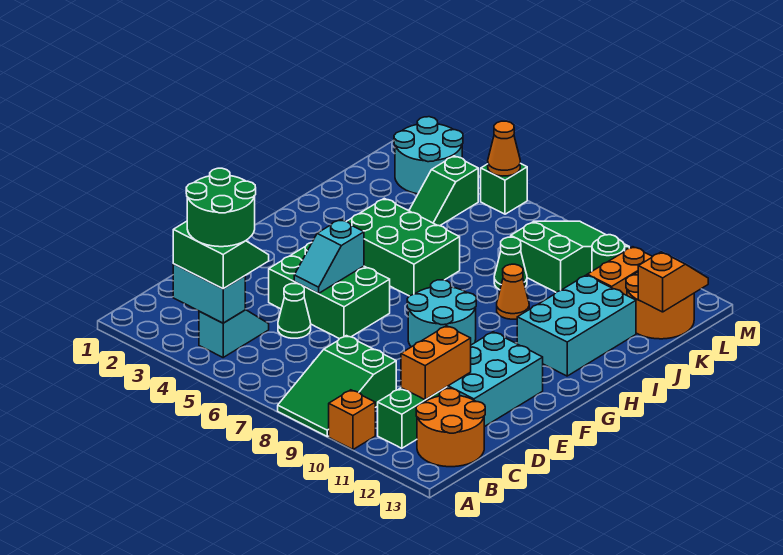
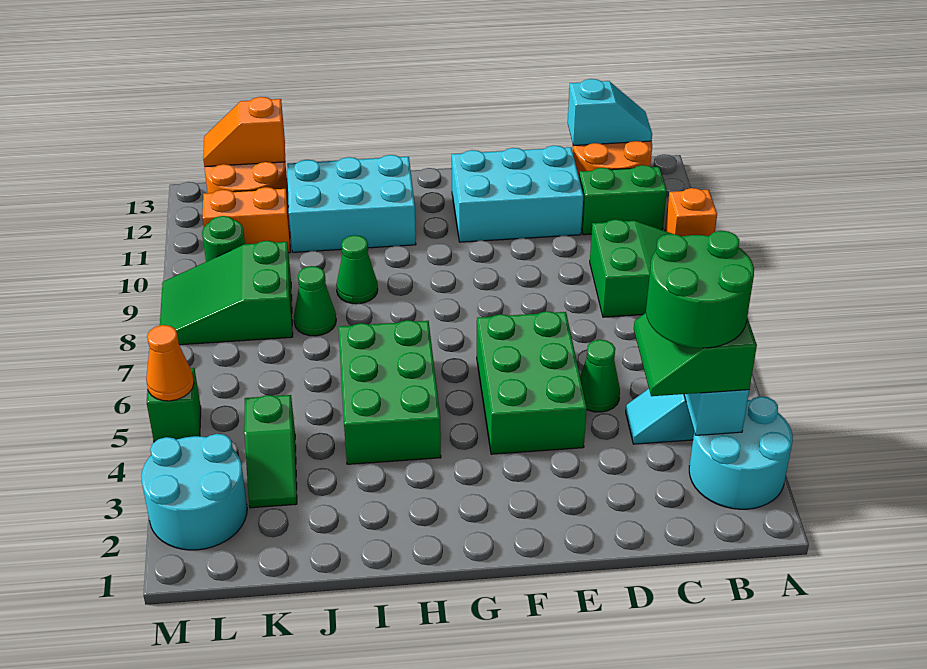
orange brick C11:D11 level 2 -> none
cyan slope E5:F5 level 2 top F -> cyan slope B13:C13 level 2 top C
cyan round brick F8:G9 level 1 -> cyan round brick A2:B3 level 1
orange cone I9 level 1 -> green cone I9 level 1
green slope K4:L4 level 1 top L -> green slope K3:K4 level 1 top 4

